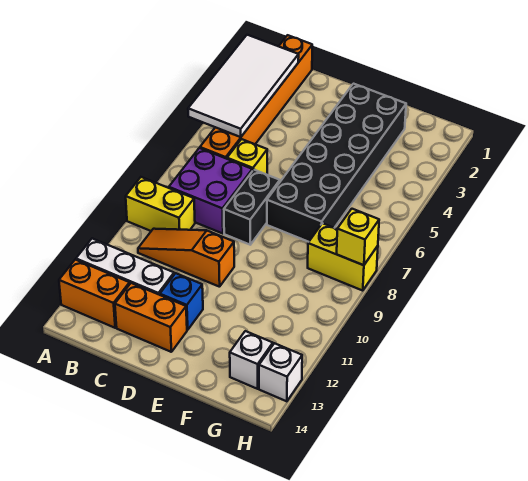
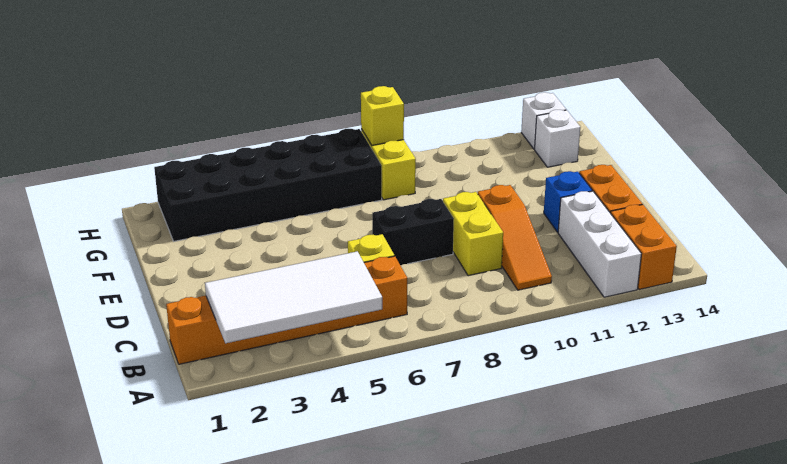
yellow brick A9:B9 level 1 -> yellow brick C9:D9 level 1
purple brick B7:C8 level 1 -> none
black brick E2:F7 level 1 -> black brick G2:H7 level 1

